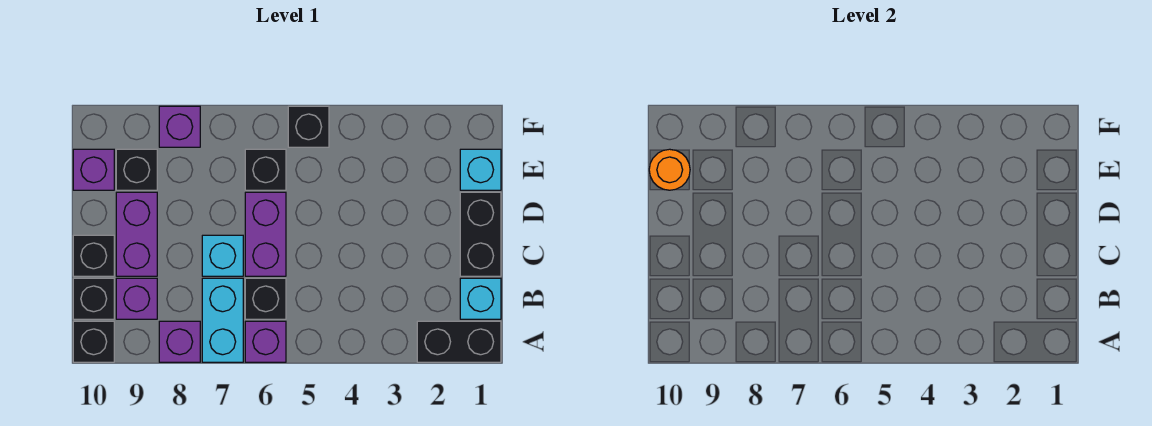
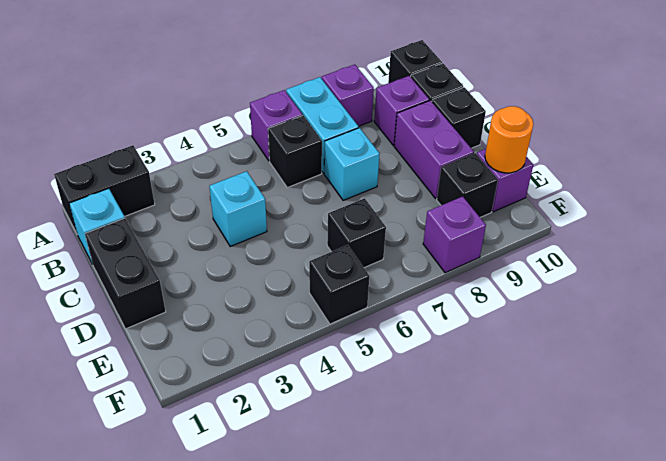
purple brick C6:D6 level 1 -> none
cyan brick E1 level 1 -> cyan brick C4 level 1

